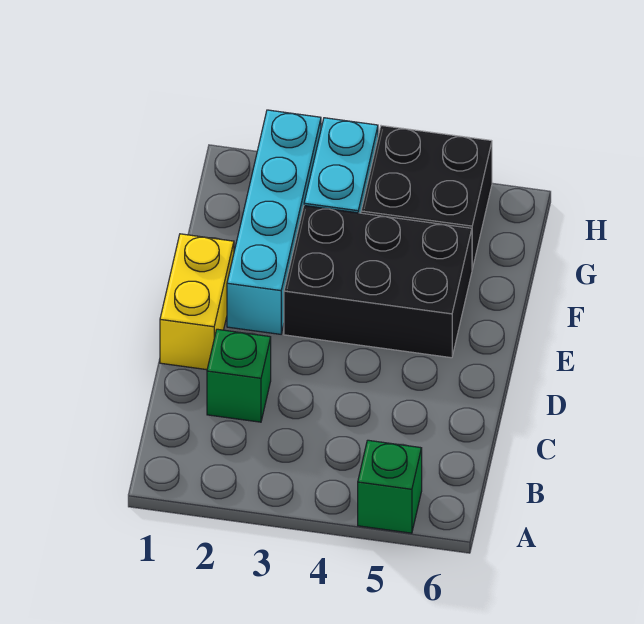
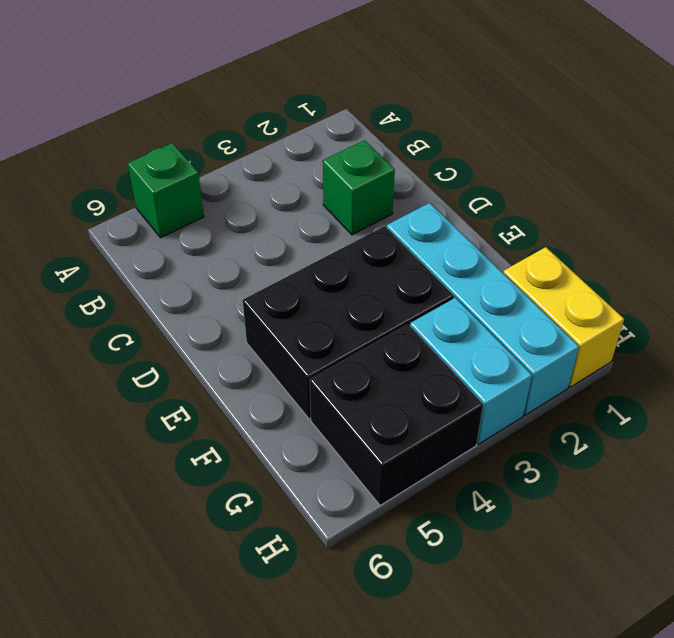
yellow brick D1:E1 level 1 -> yellow brick G1:H1 level 1

